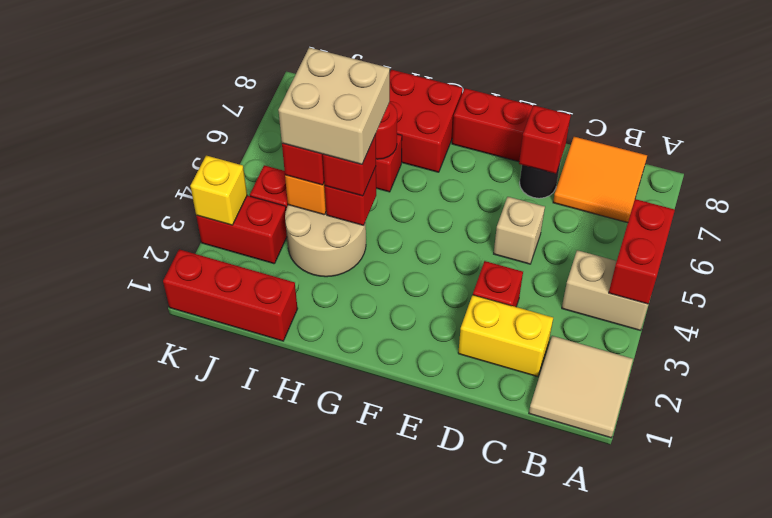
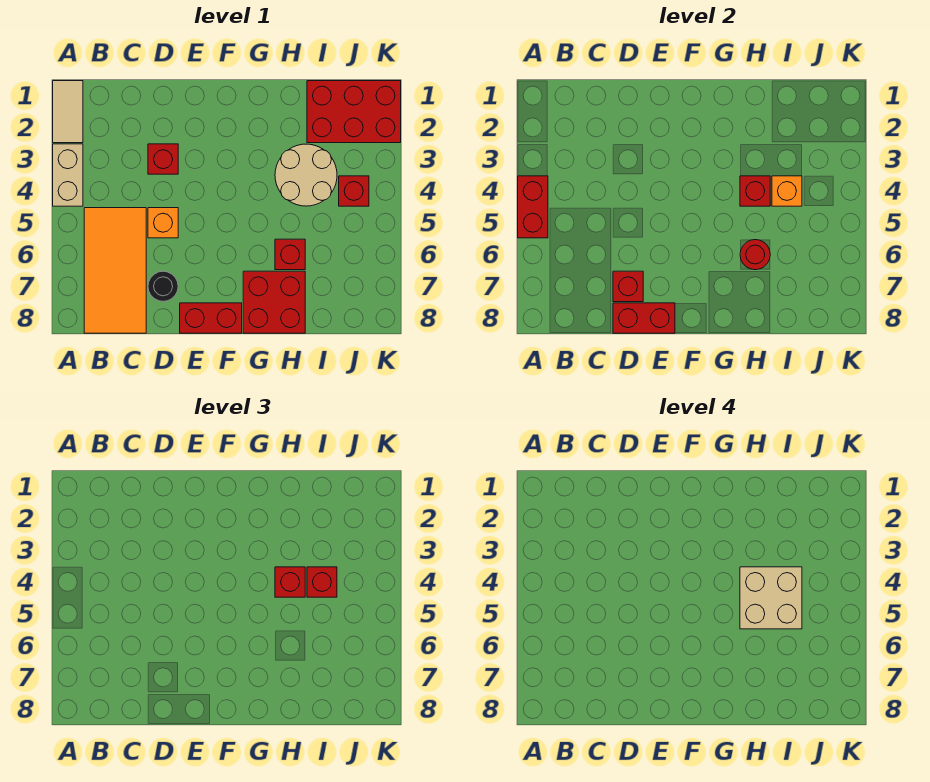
tan tile A1:B2 level 1 -> tan tile A1:A2 level 1
tan brick A4:B4 level 1 -> tan brick A3:A4 level 1
orange tile B7:C8 level 1 -> orange tile B5:C8 level 1
yellow brick C2:D2 level 1 -> none
tan brick D5 level 1 -> orange brick D5 level 1
red brick I1:K1 level 1 -> red brick I1:K2 level 1
red brick J3:K3 level 1 -> red brick D8:E8 level 2
yellow brick K3 level 2 -> none

